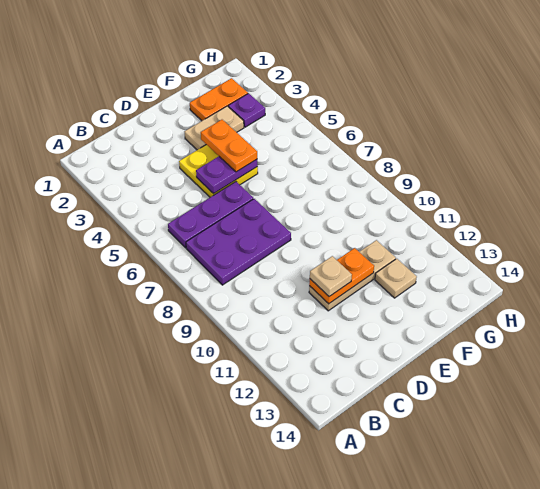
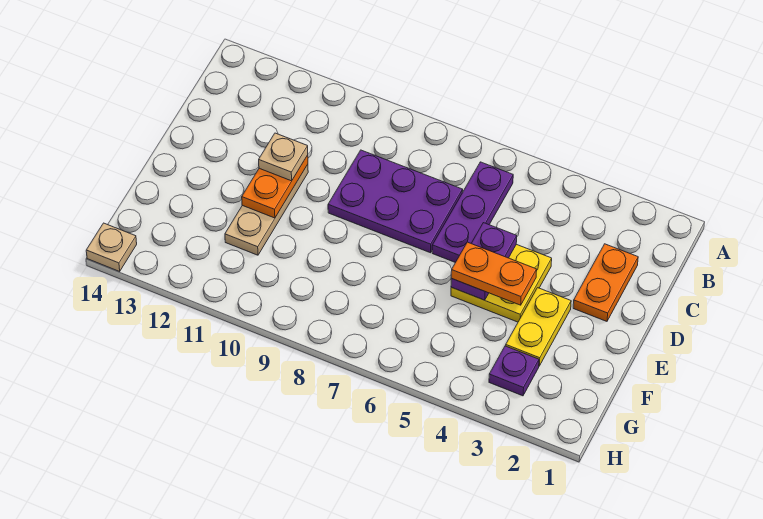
purple plate B7:D8 level 1 -> purple plate C7:D9 level 1
tan plate E3:F3 level 1 -> yellow plate E3:F3 level 1
orange plate F2:G2 level 1 -> orange plate C2:D2 level 1
tan plate F12 level 1 -> tan plate H14 level 1

